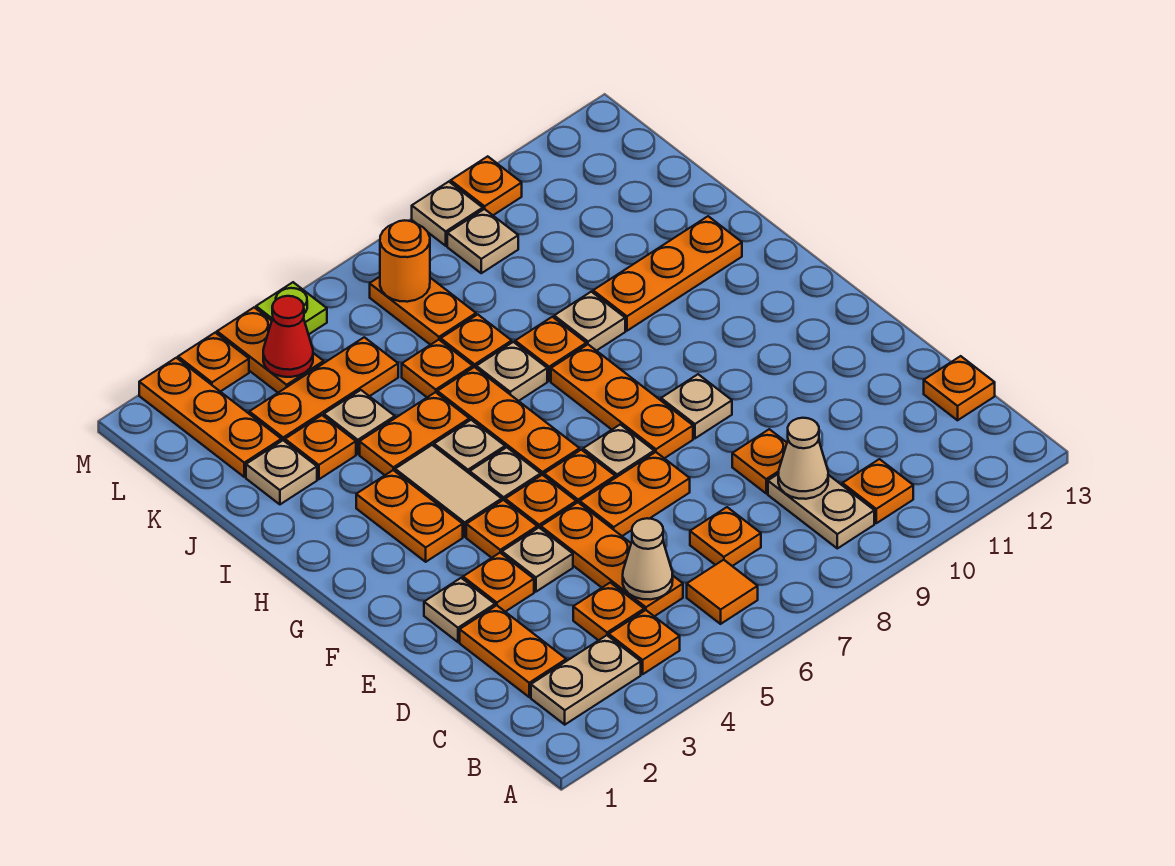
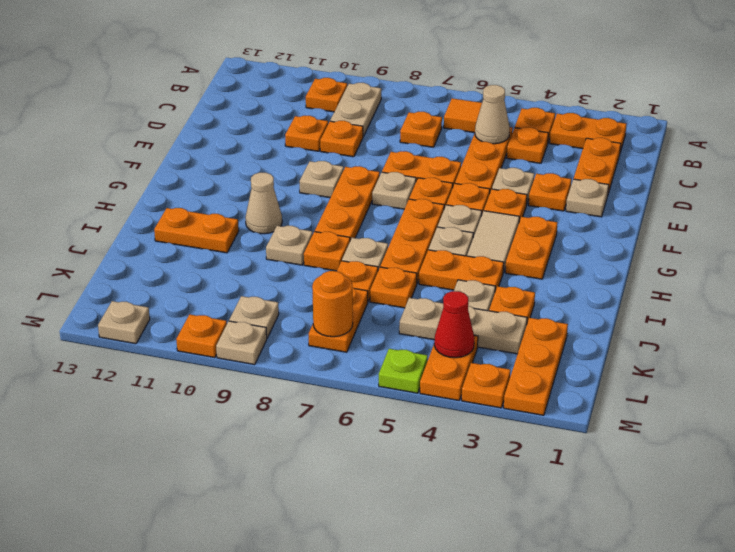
tan plate B2:B3 level 1 -> orange plate B2:B3 level 1
tan cone C9 level 2 -> tan cone H10 level 1
orange plate C13 level 1 -> orange plate D10 level 1
orange plate I10:I12 level 1 -> orange plate I11:I12 level 1
tan plate J2 level 1 -> tan plate M12 level 1
orange plate K3:K5 level 1 -> tan plate K3:K5 level 1

